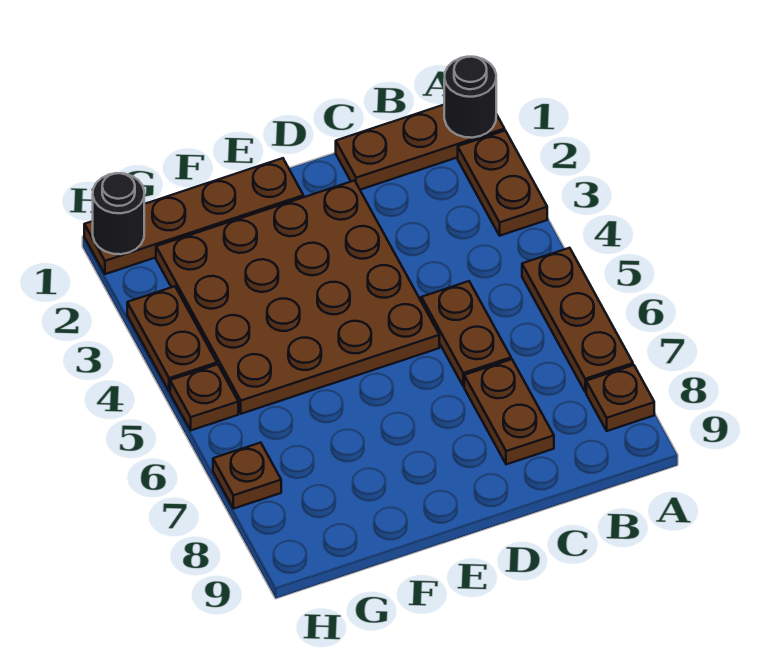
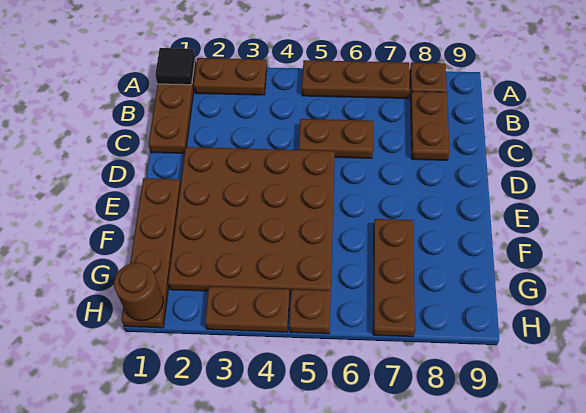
black round brick A1 level 2 -> black tile A1 level 2
brown plate C7:C8 level 1 -> brown plate B8:C8 level 1
black round brick H1 level 2 -> brown round brick H1 level 2
brown plate H7 level 1 -> brown plate F7:H7 level 1

